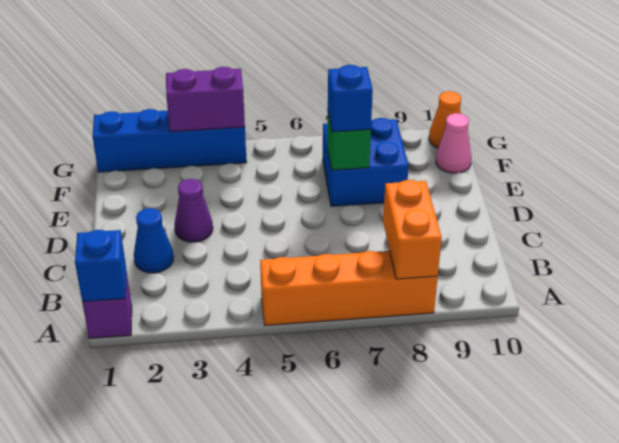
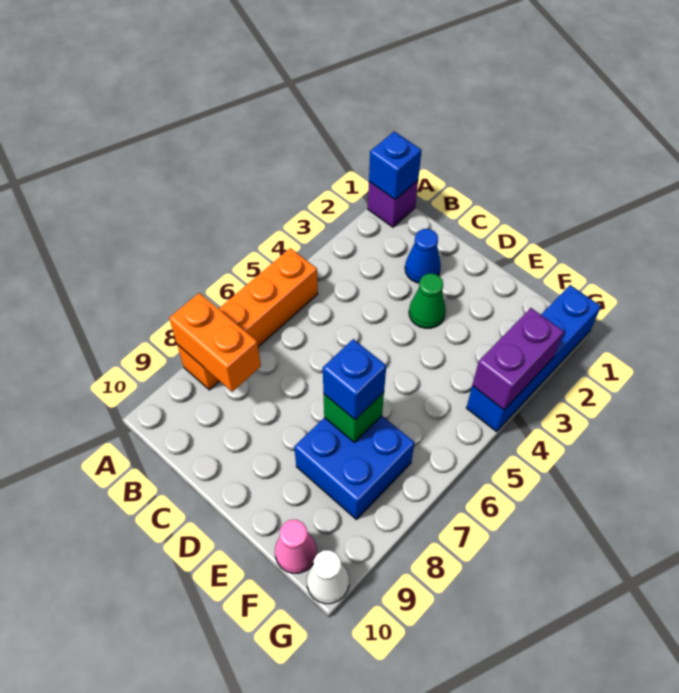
purple cone D3 level 1 -> green cone D3 level 1
orange cone G10 level 1 -> white cone G10 level 1

